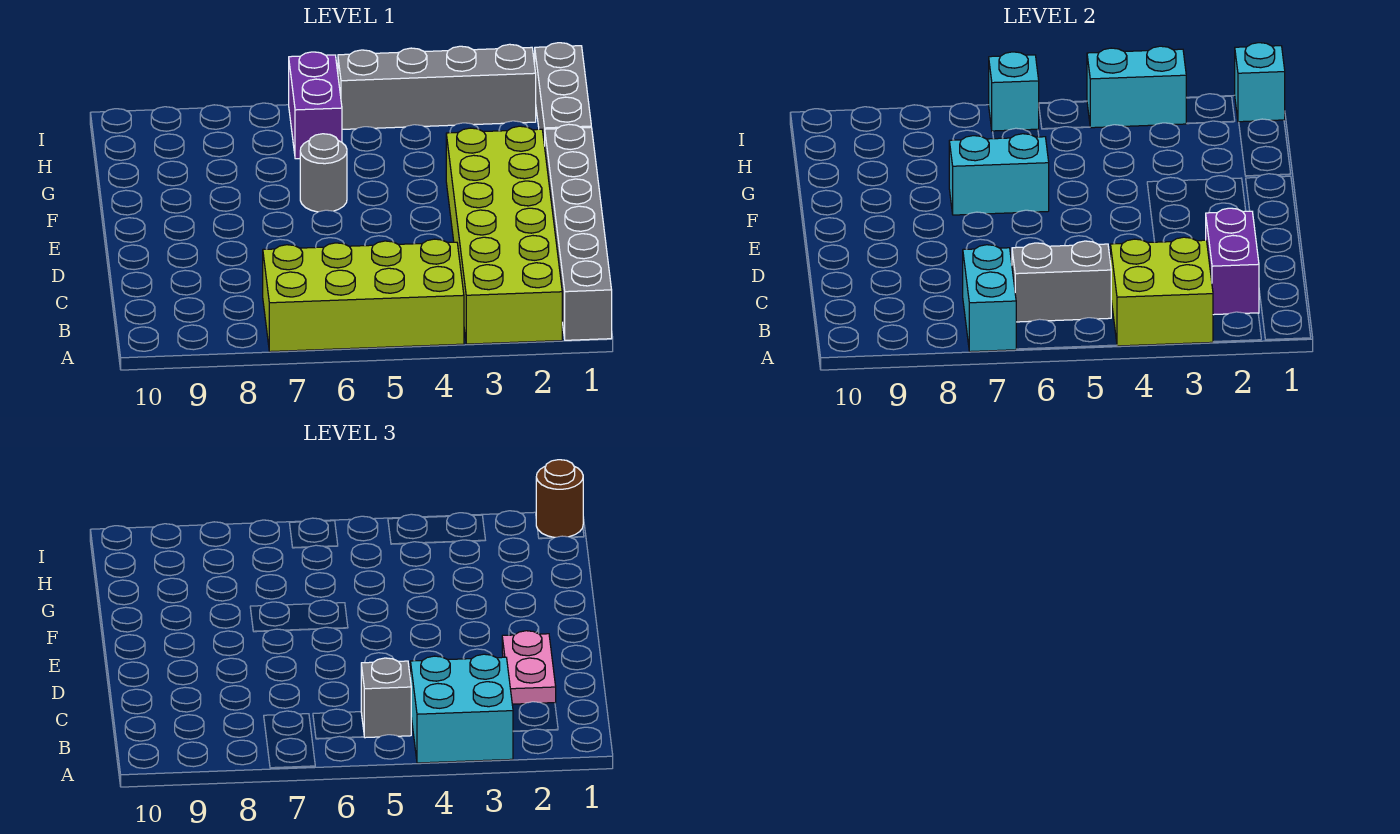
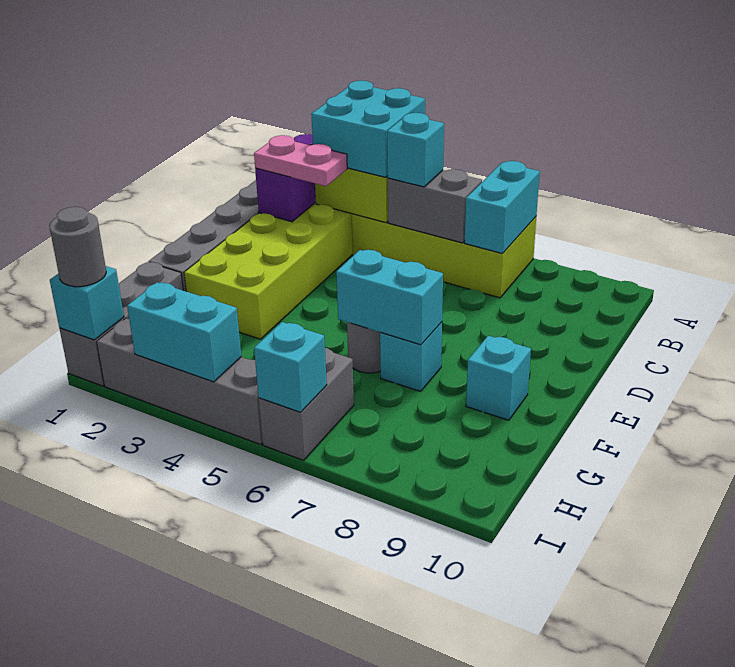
grey brick B5 level 3 -> cyan brick B5 level 3
pink plate C2:D2 level 3 -> pink plate C2:C3 level 3
none -> cyan brick F7 level 1
none -> cyan brick F9 level 1
purple brick H6:I6 level 1 -> grey brick H6:I6 level 1
brown round brick I1 level 3 -> grey round brick I1 level 3

